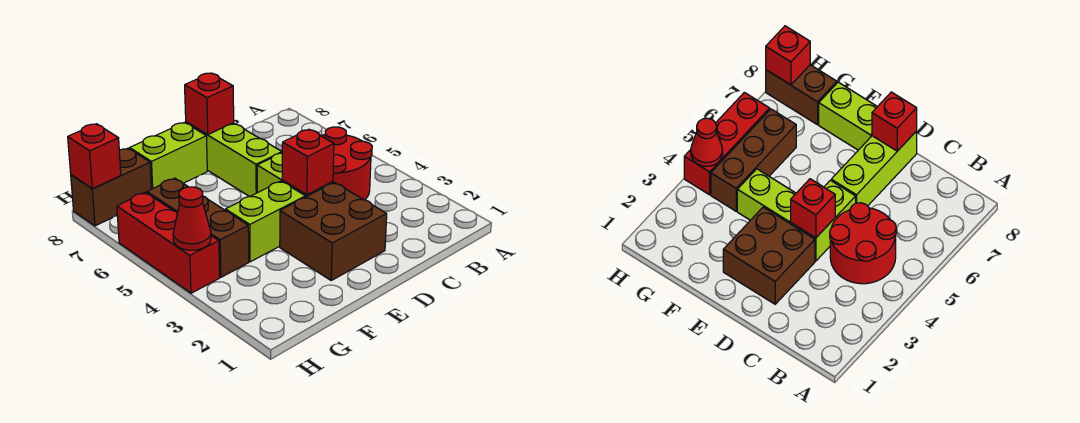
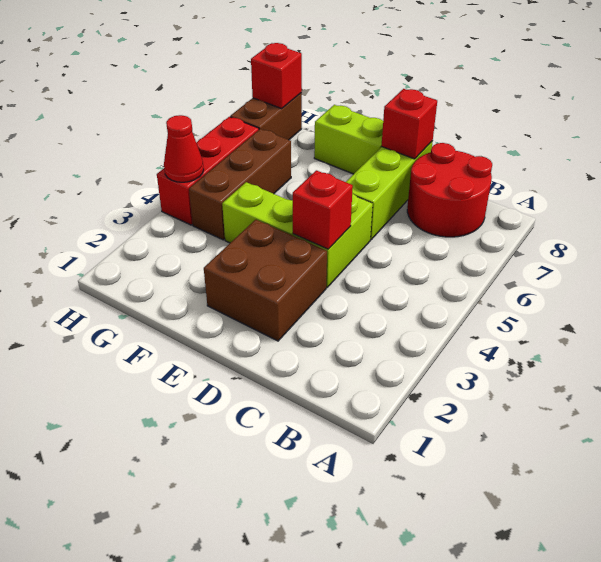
red round brick B4:C5 level 1 -> red round brick B7:C8 level 1
brown brick G8:H8 level 1 -> brown brick H7:H8 level 1

